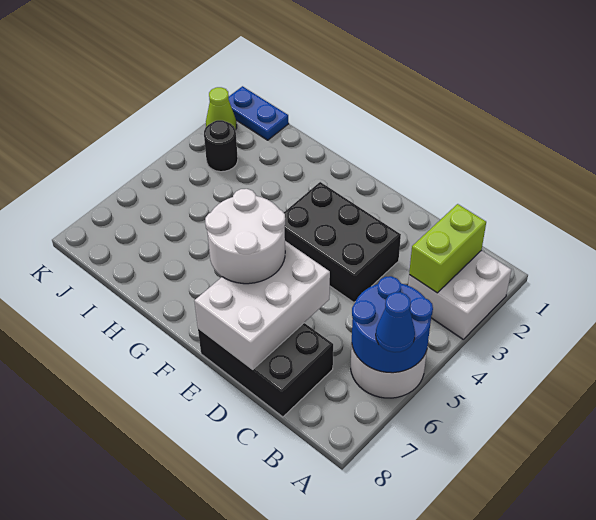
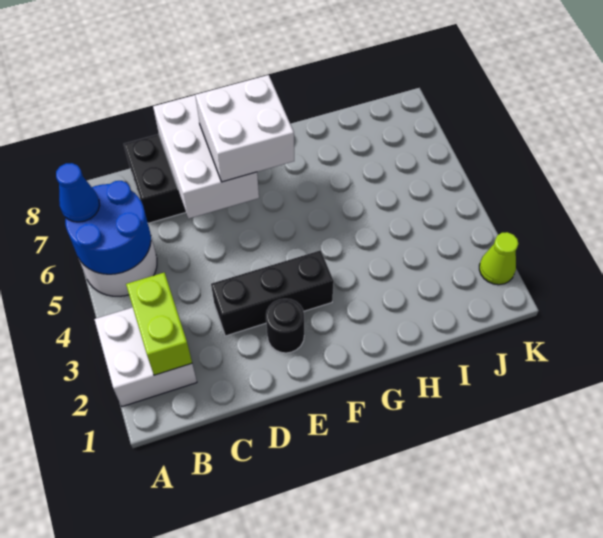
black brick D3:F4 level 1 -> black brick D3:F3 level 1
white round brick E6:F7 level 3 -> white brick E6:F7 level 3
blue plate J1:K1 level 1 -> none
black round brick J3 level 1 -> black round brick E2 level 1

